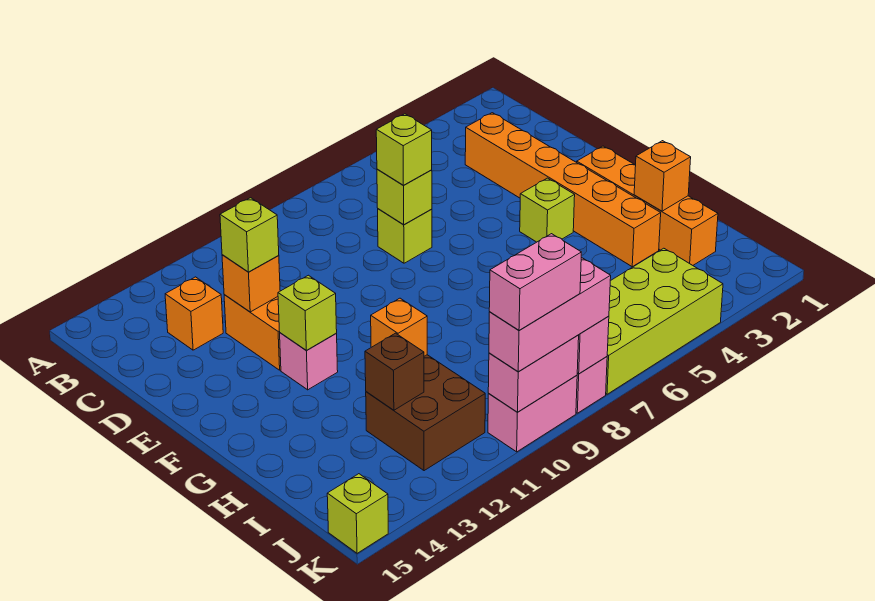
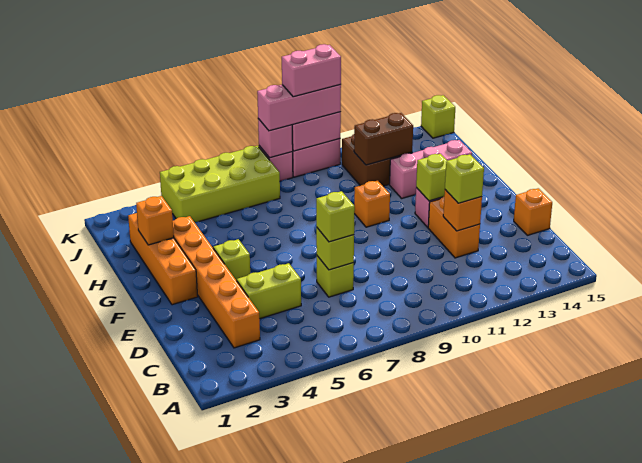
orange brick C13 level 1 -> orange brick D15 level 1
none -> lime brick D4:D5 level 1
none -> pink brick H12:H14 level 1
brown brick I12 level 2 -> brown brick I11:I12 level 2

